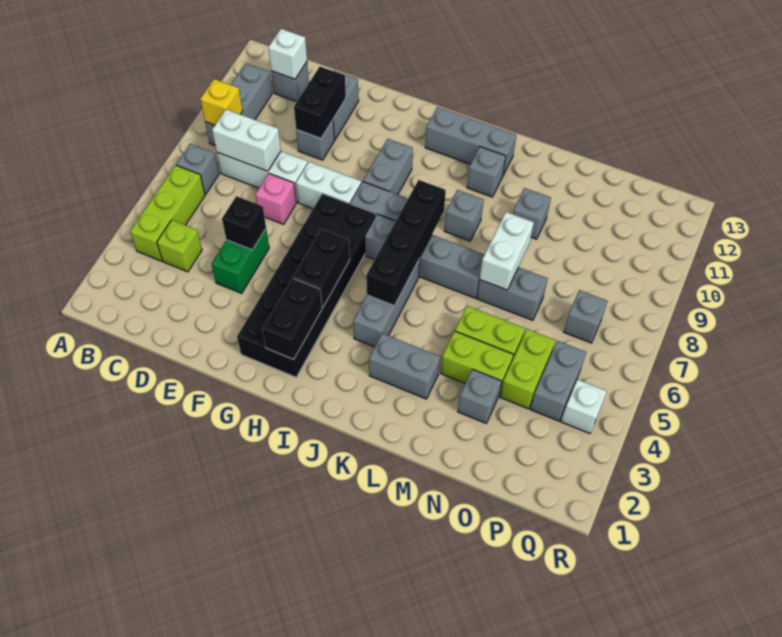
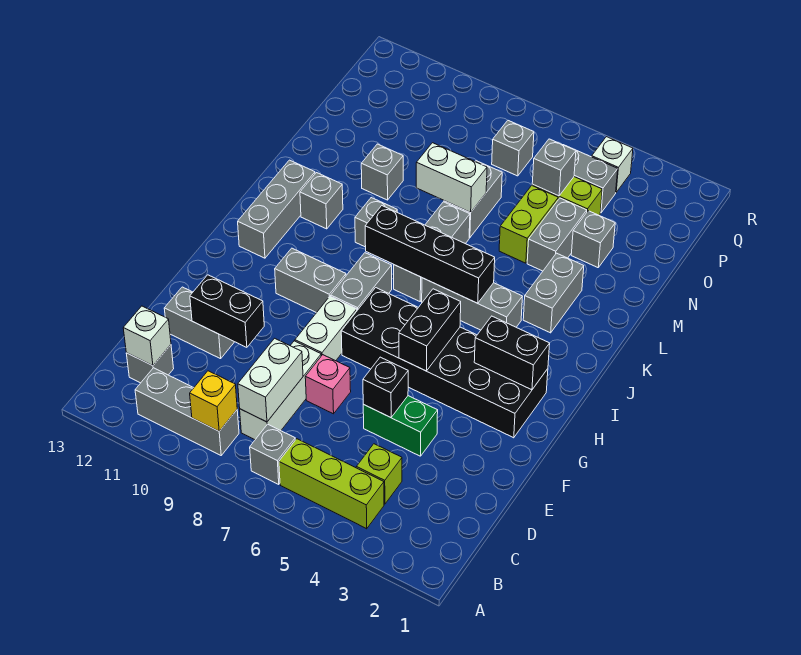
grey brick E10 level 1 -> grey brick O5 level 2
black brick H4:H5 level 2 -> black brick G5:H5 level 2
grey brick I7:L7 level 1 -> grey brick J7:L7 level 1
lime brick M4:N4 level 1 -> grey brick M4:N4 level 1

